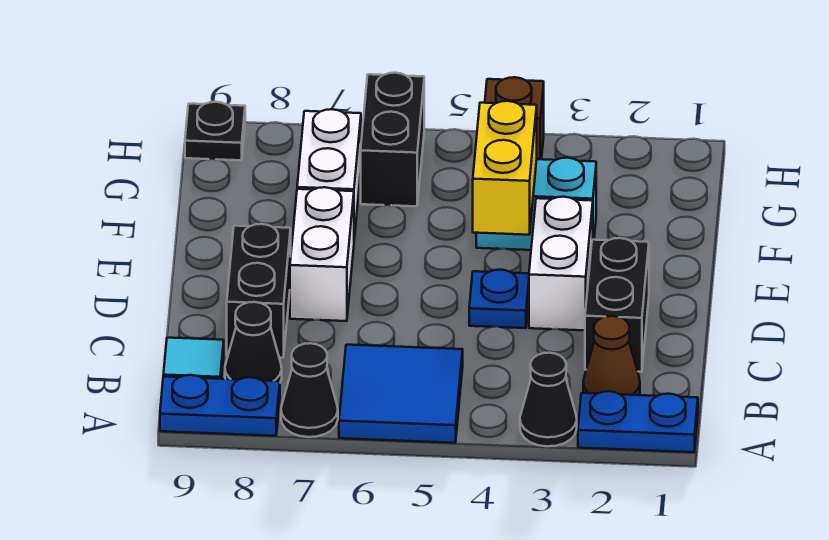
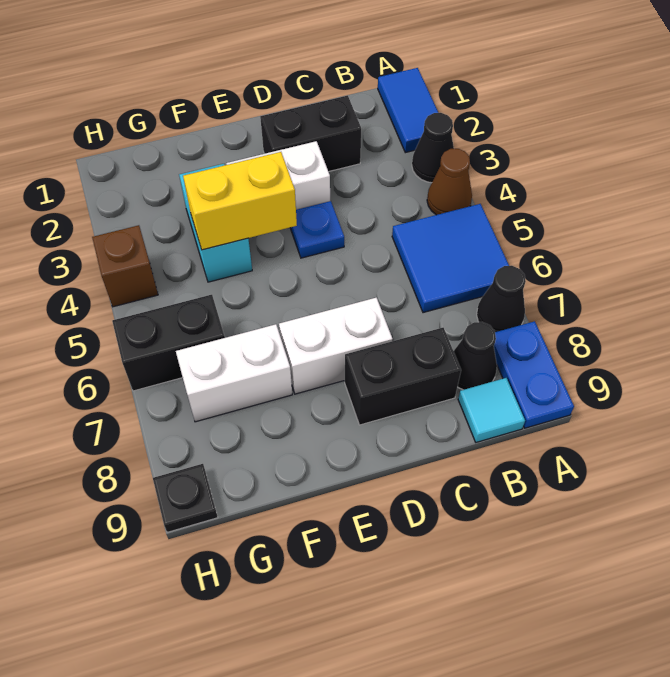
blue plate A1:A2 level 1 -> blue tile A1:A2 level 1
brown cone B2 level 1 -> brown cone A4 level 1

